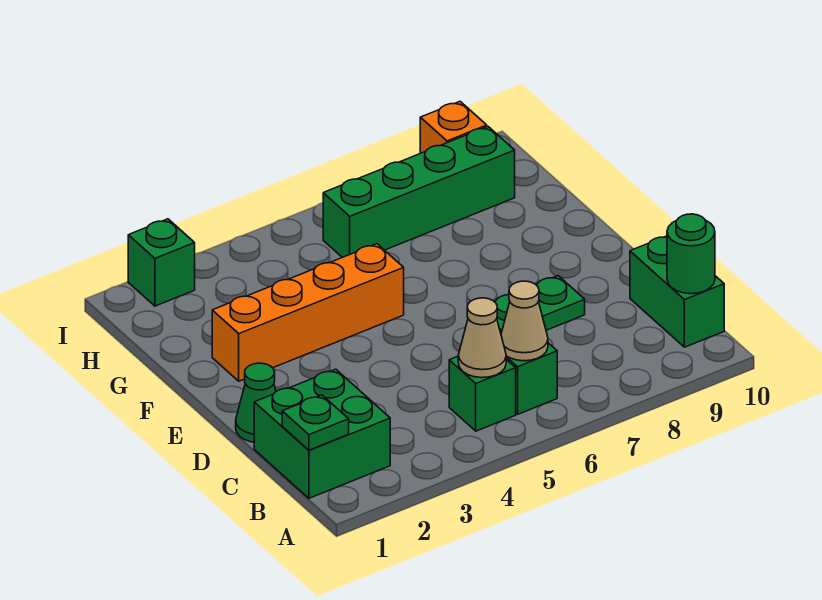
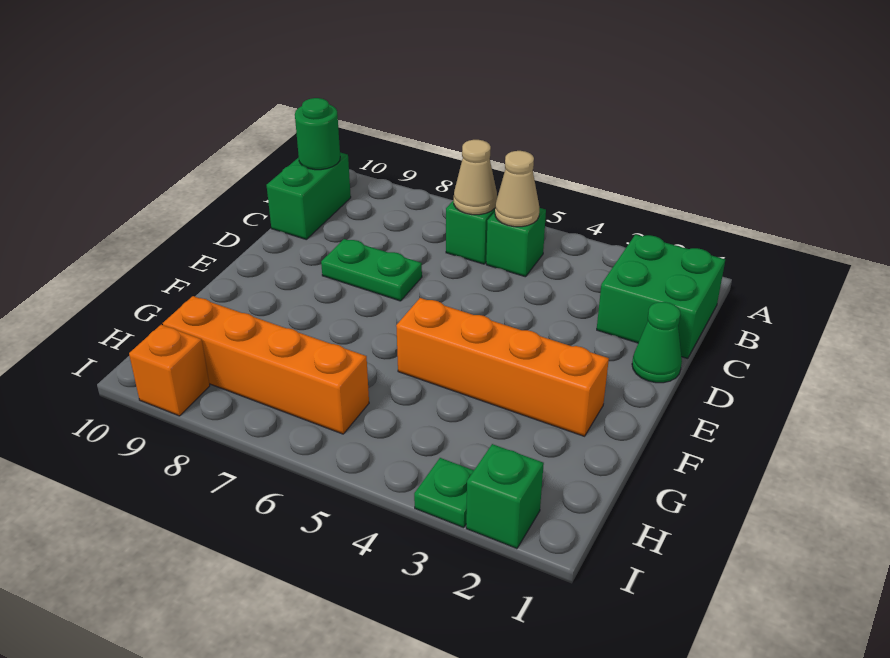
green plate B1 level 2 -> green plate I3 level 1
green brick H6:H9 level 1 -> orange brick H6:H9 level 1

